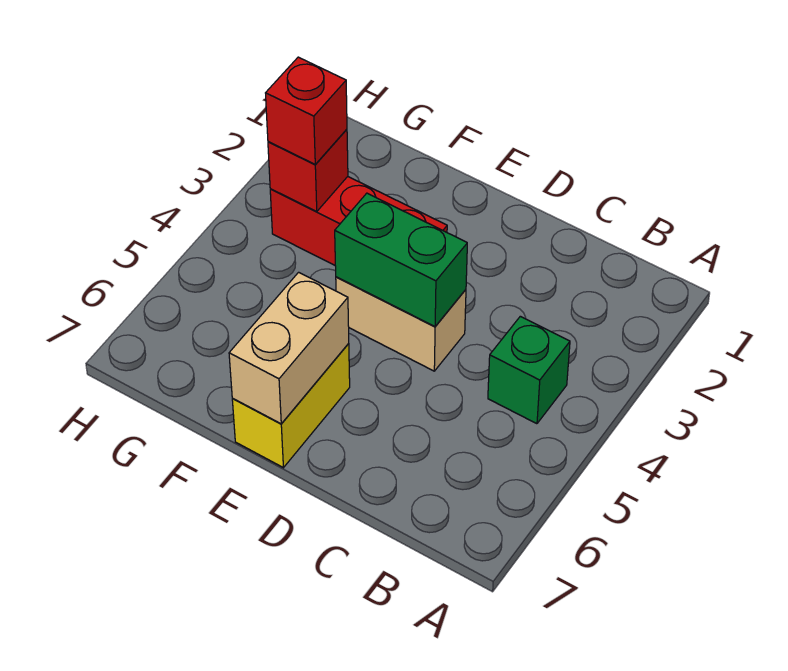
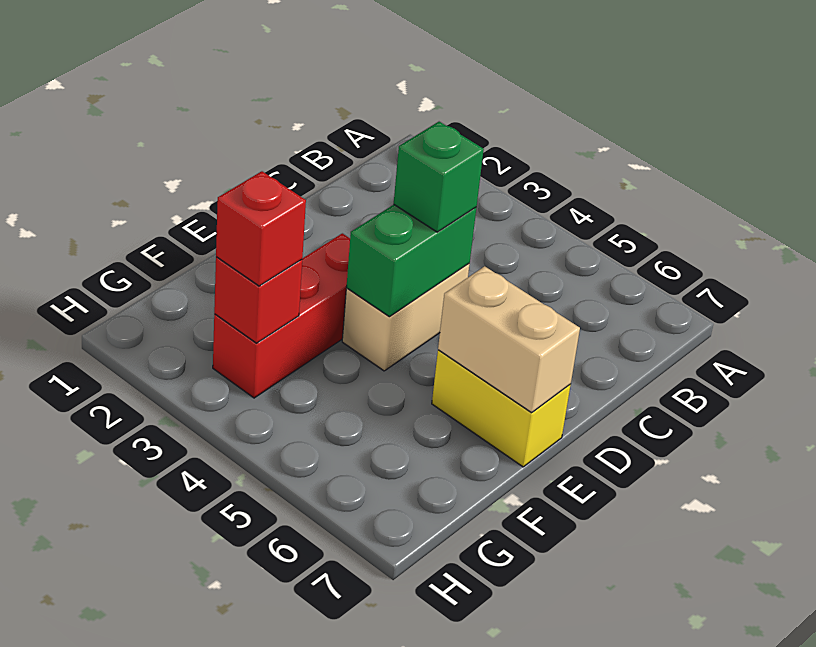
green brick B4 level 1 -> green brick D4 level 3

